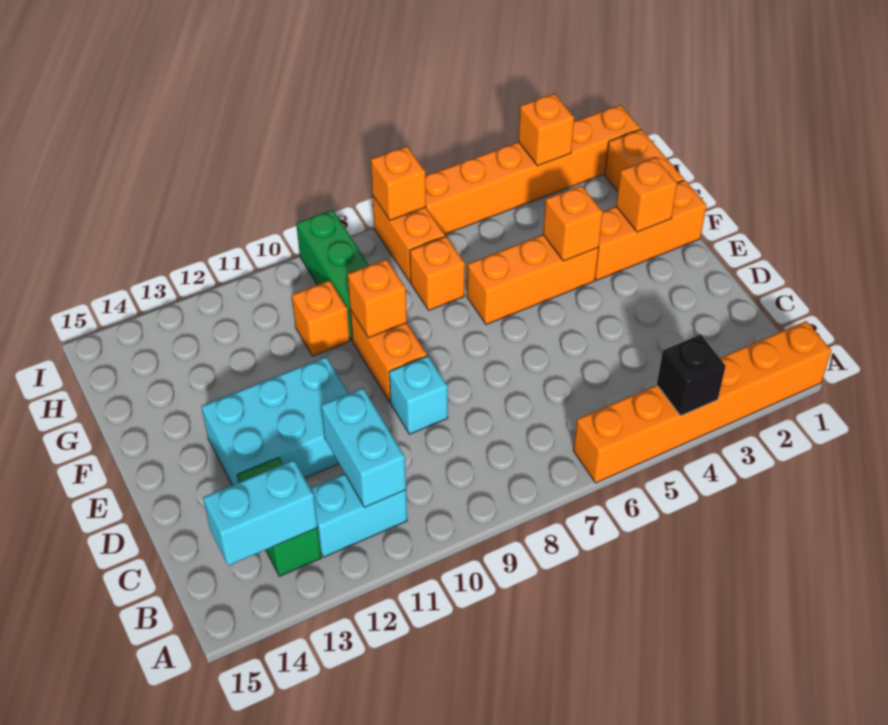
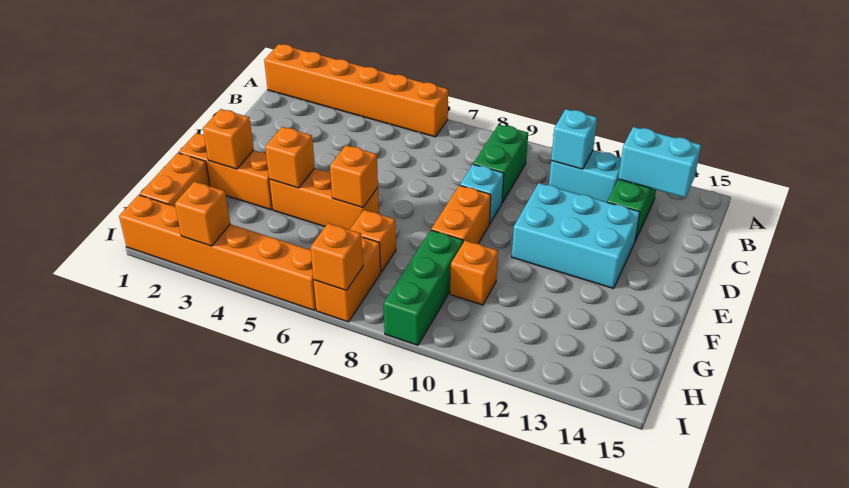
black brick A4 level 2 -> none
none -> green brick B9:C9 level 1
cyan brick B11:C11 level 2 -> cyan brick B11 level 2
orange brick F9 level 2 -> orange brick F6 level 2

